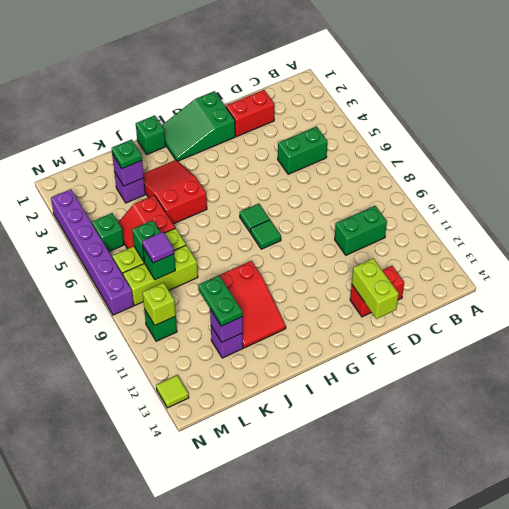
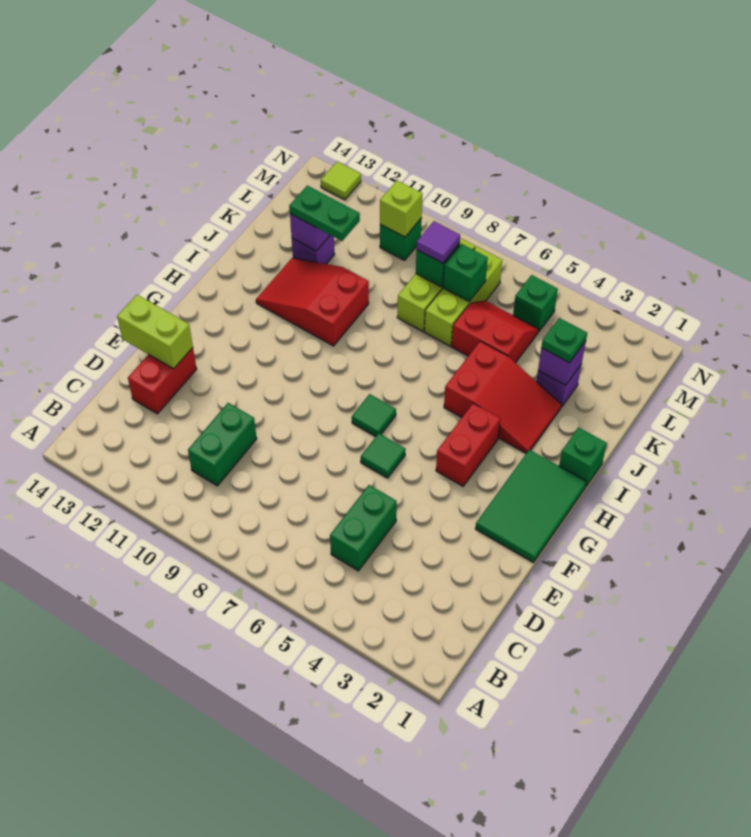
red brick D2:E2 level 1 -> red brick G4:H4 level 1
green slope F1:H2 level 1 top F -> green tile F1:H2 level 1
green tile G8 level 1 -> green tile F6 level 1
purple brick N3:N8 level 1 -> none

